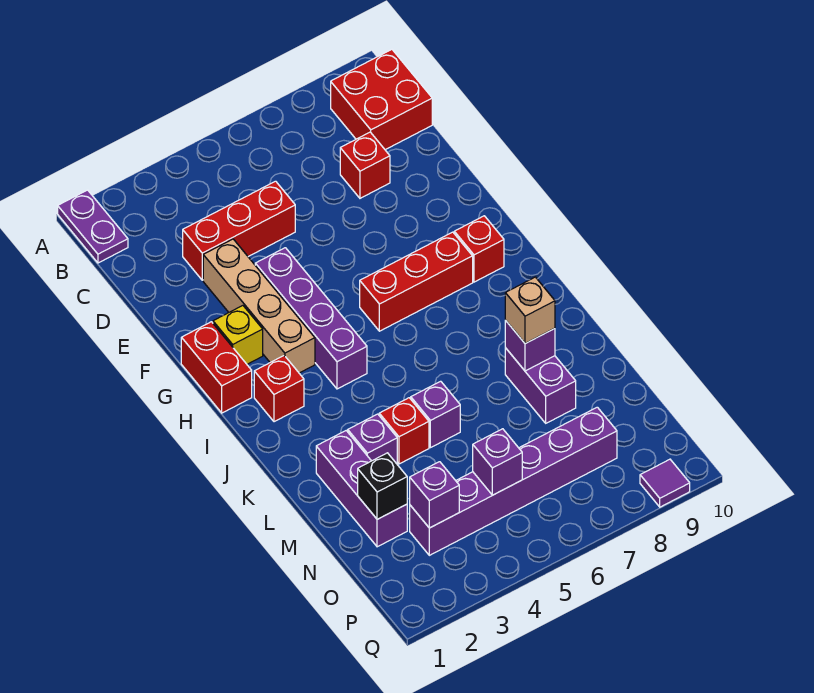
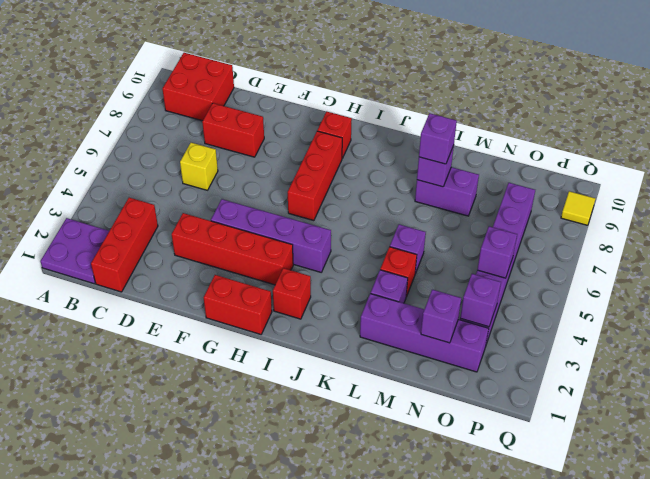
purple plate A1:B1 level 1 -> purple plate A1:B2 level 1
red brick D3:D5 level 1 -> red brick C1:C3 level 1
red brick D8 level 1 -> red brick D8:E8 level 1
tan brick E3:H3 level 1 -> red brick E3:H3 level 1
yellow brick G2 level 1 -> yellow brick D6 level 1
purple brick L2:N2 level 1 -> purple brick L2:O2 level 1
tan brick L8 level 3 -> purple brick L8 level 3
black brick N2 level 2 -> purple brick N2 level 2
purple tile Q9 level 1 -> yellow tile Q9 level 1

